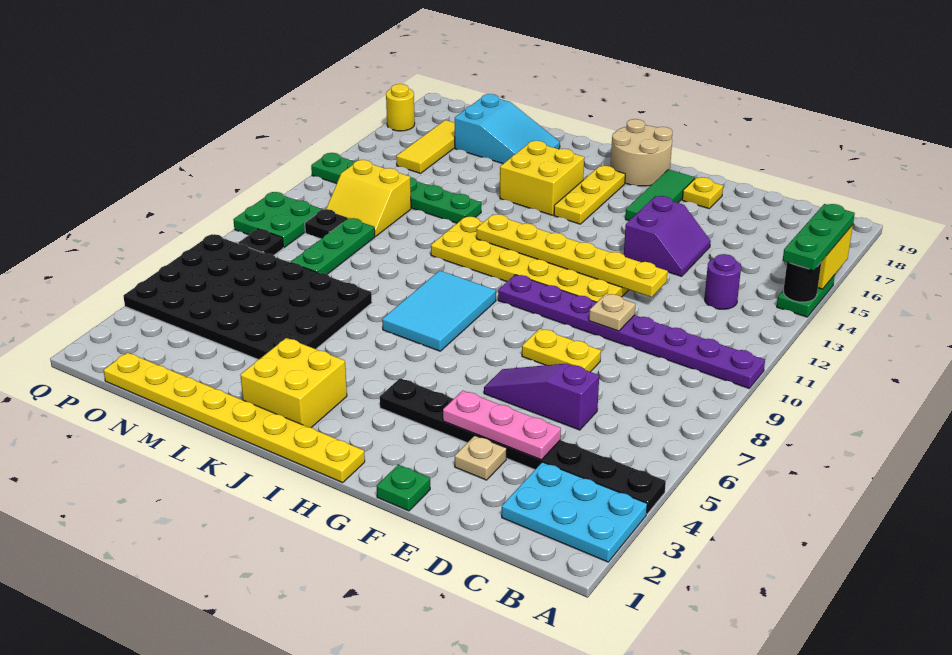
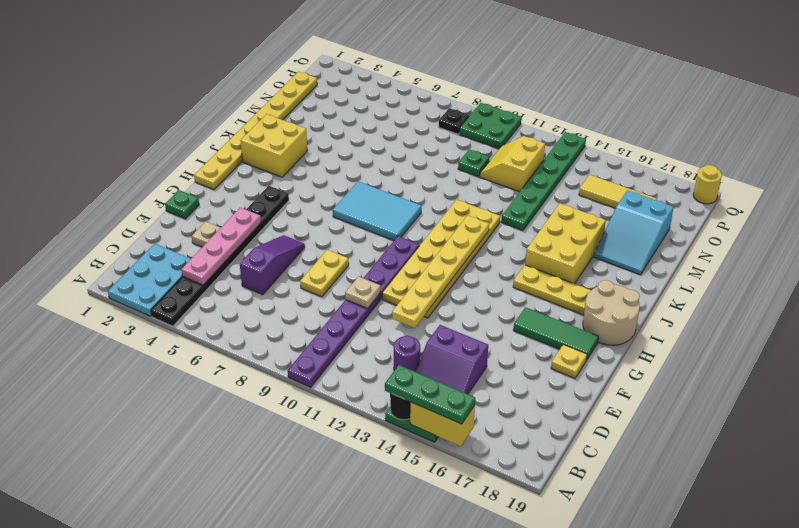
pink plate D4:F4 level 2 -> pink plate C4:F4 level 2
purple slope E14:F15 level 1 top F -> purple slope C14:D15 level 1 top D
yellow brick J15:K16 level 1 -> yellow brick J15:L16 level 1
black plate L4:Q7 level 1 -> none
green plate N8:N10 level 1 -> green plate N10 level 1
black plate O10 level 1 -> none
yellow round brick Q17 level 1 -> yellow round brick Q19 level 1

